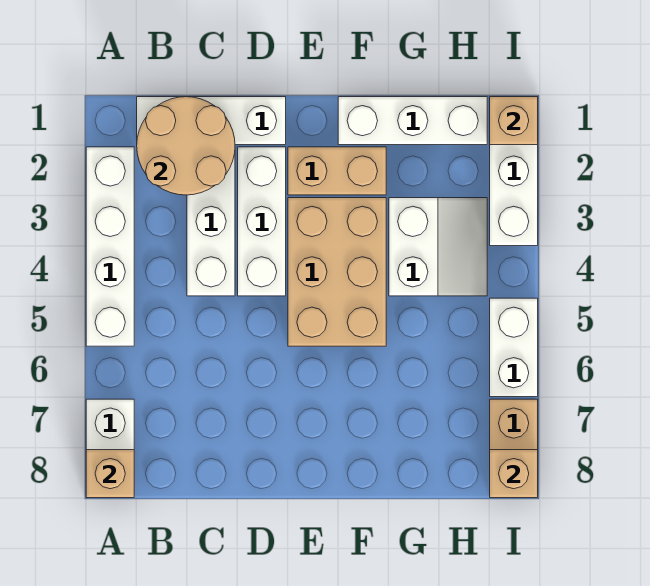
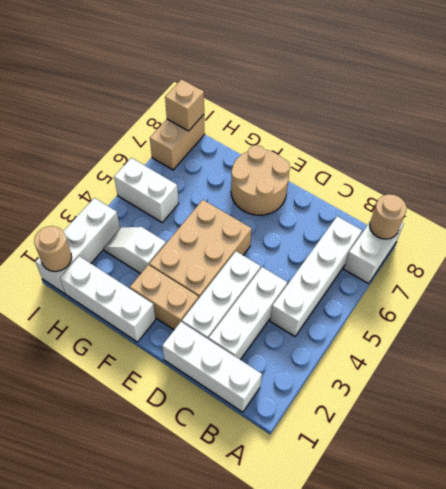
white brick A2:A5 level 1 -> white brick B4:B7 level 1
tan brick A8 level 2 -> tan round brick A8 level 2
tan round brick B1:C2 level 2 -> tan round brick E7:F8 level 1
white slope G3:H4 level 1 top G -> white slope G3:H3 level 1 top G
tan brick I1 level 2 -> tan round brick I1 level 2
white brick I5:I6 level 1 -> white brick H5:I5 level 1

